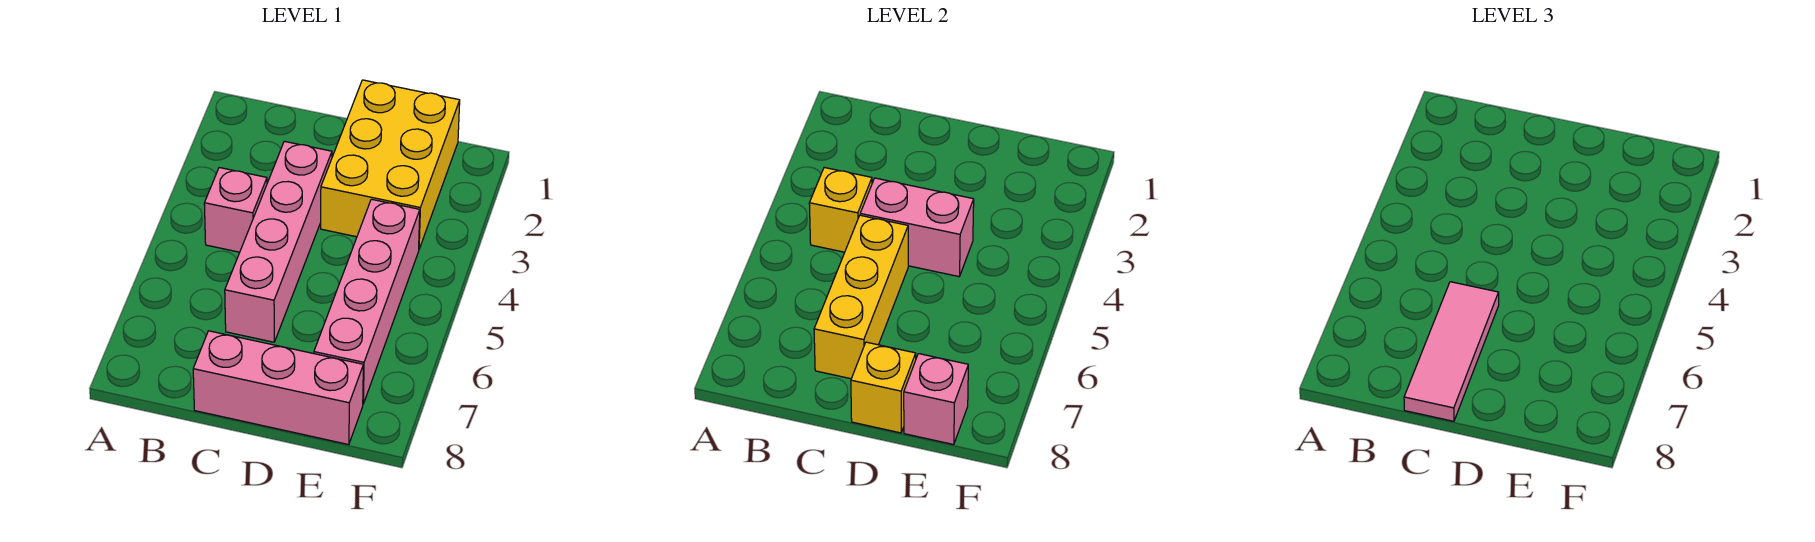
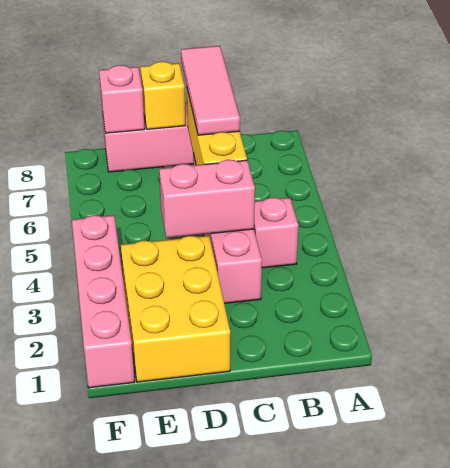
yellow brick B4 level 2 -> none
pink brick E4:E7 level 1 -> pink brick F1:F4 level 1

